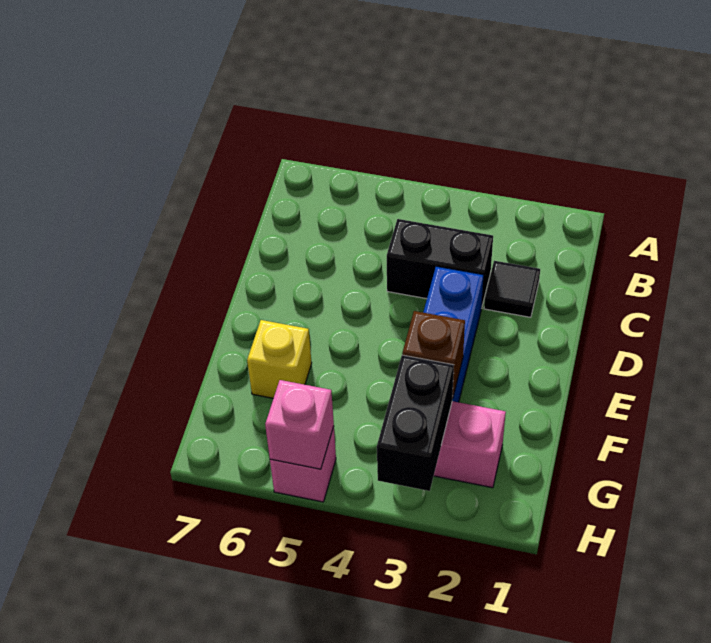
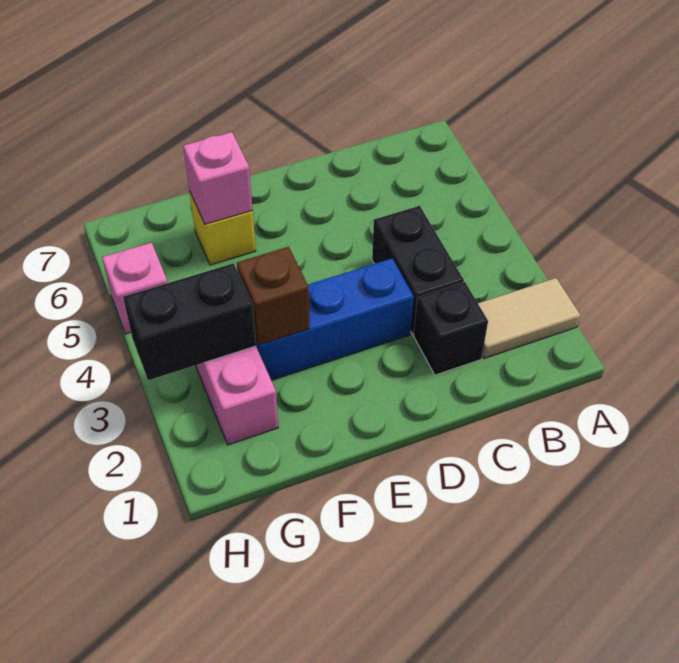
none -> tan tile A2:B2 level 1
black tile C2 level 1 -> black brick C2 level 1
pink brick H5 level 2 -> pink brick F6 level 2

